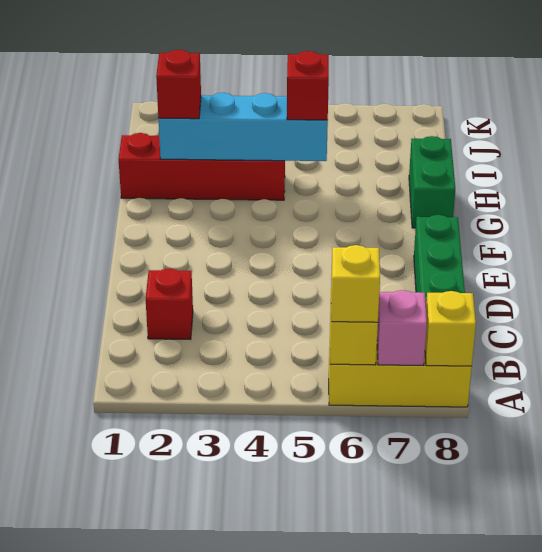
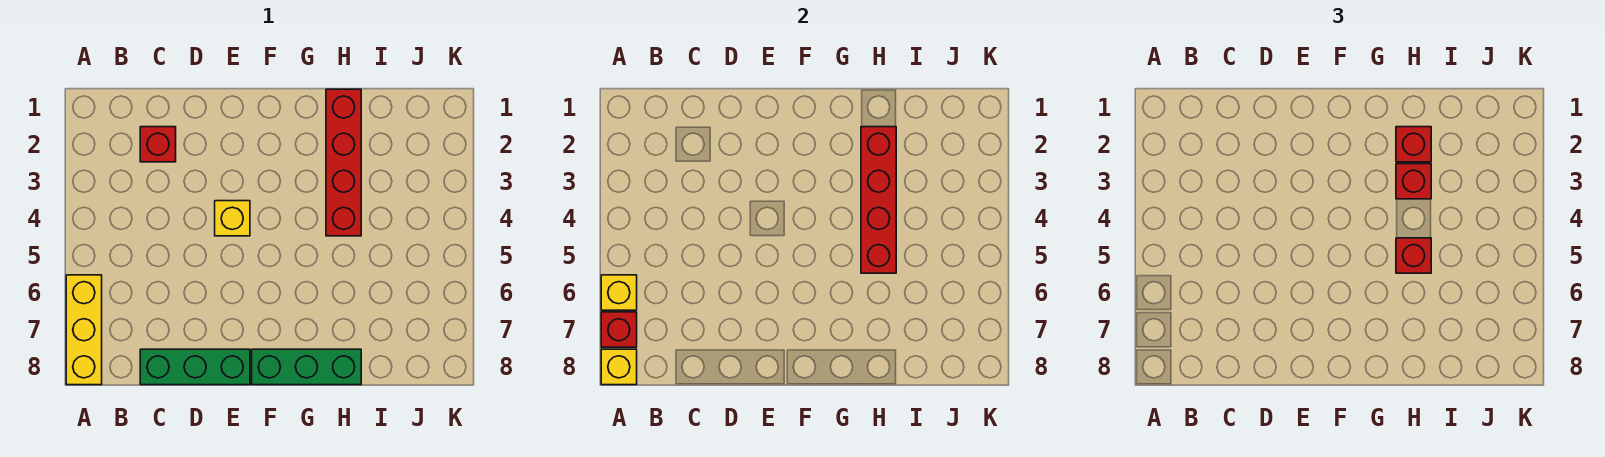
yellow brick A6 level 3 -> yellow brick E4 level 1
pink brick A7 level 2 -> red brick A7 level 2
green brick G8:H8 level 1 -> green brick F8:H8 level 1
cyan brick H2:H5 level 2 -> red brick H2:H5 level 2
none -> red brick H3 level 3

